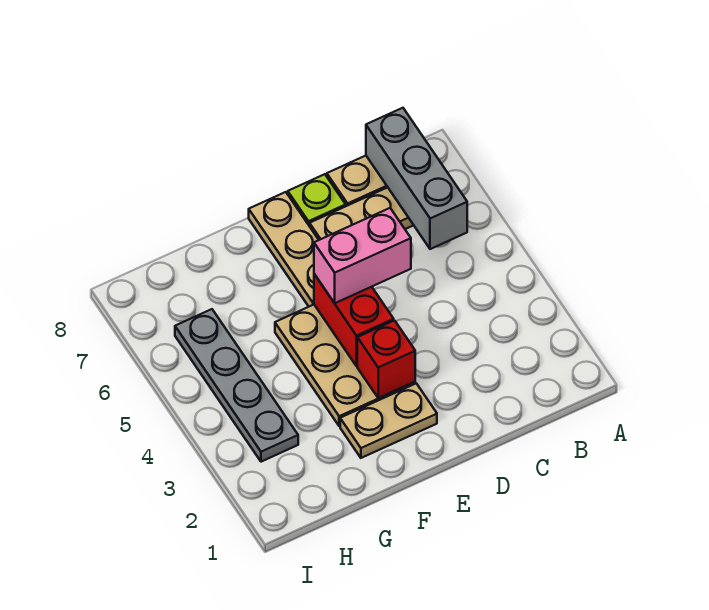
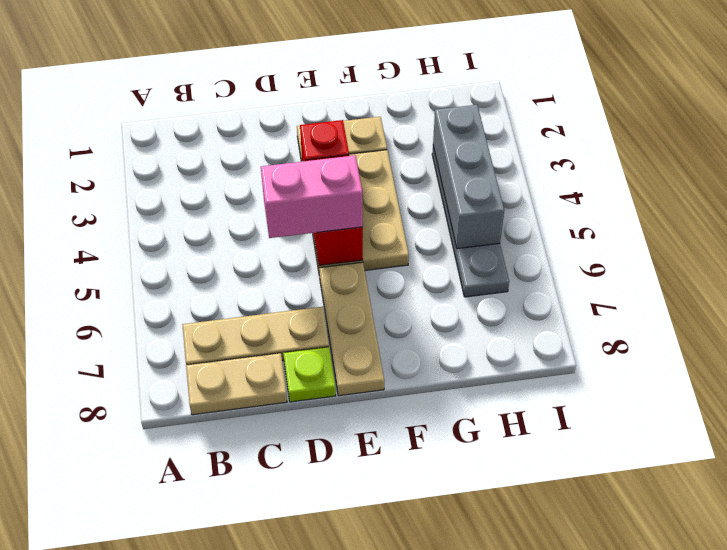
grey brick B6:B8 level 2 -> grey brick H3:H5 level 2

